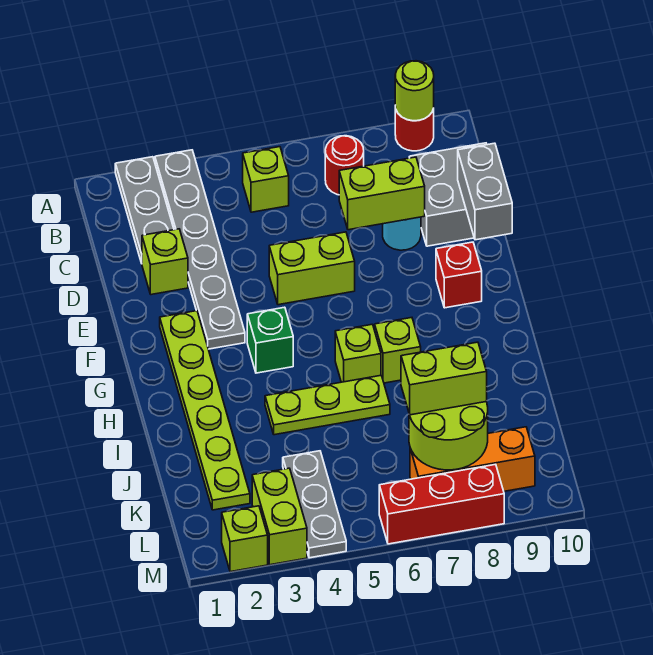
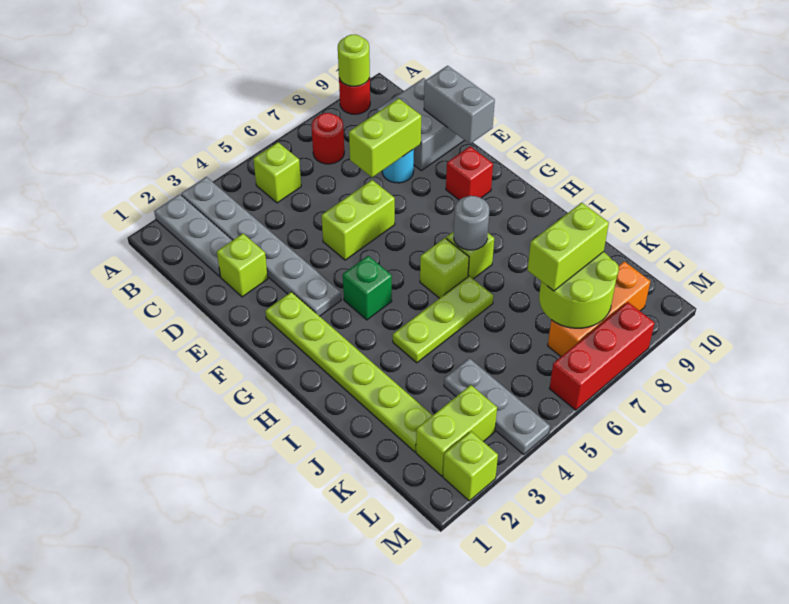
none -> grey round brick H7 level 2
lime brick L3:M3 level 1 -> lime brick L2:L3 level 1

